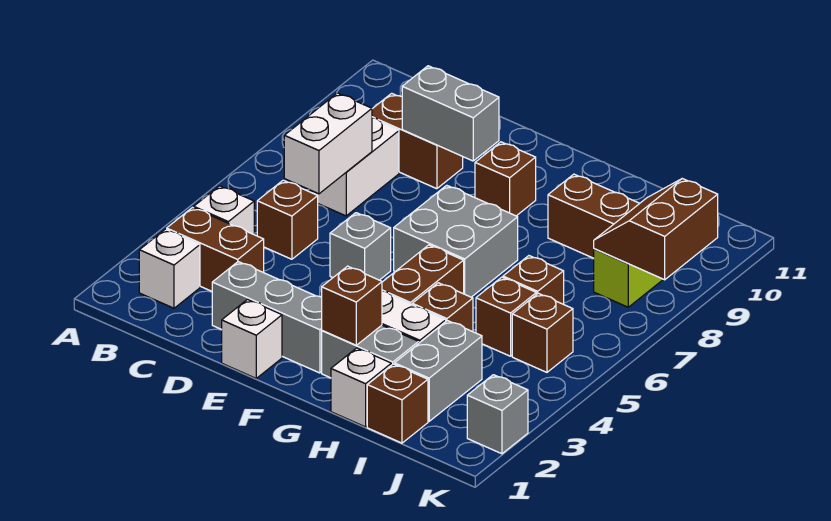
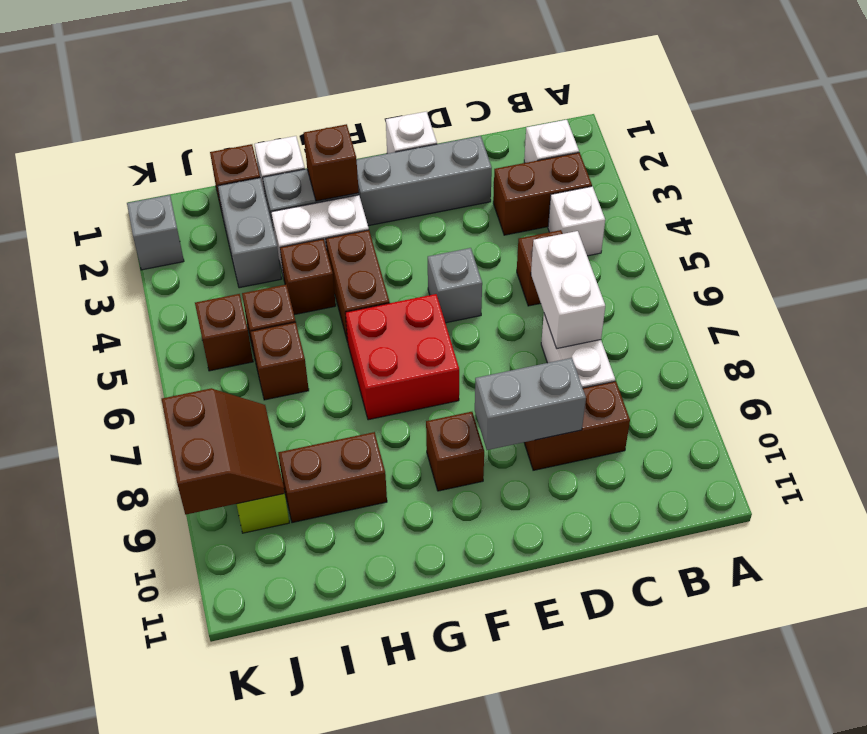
grey brick F6:G7 level 1 -> red brick F6:G7 level 1

